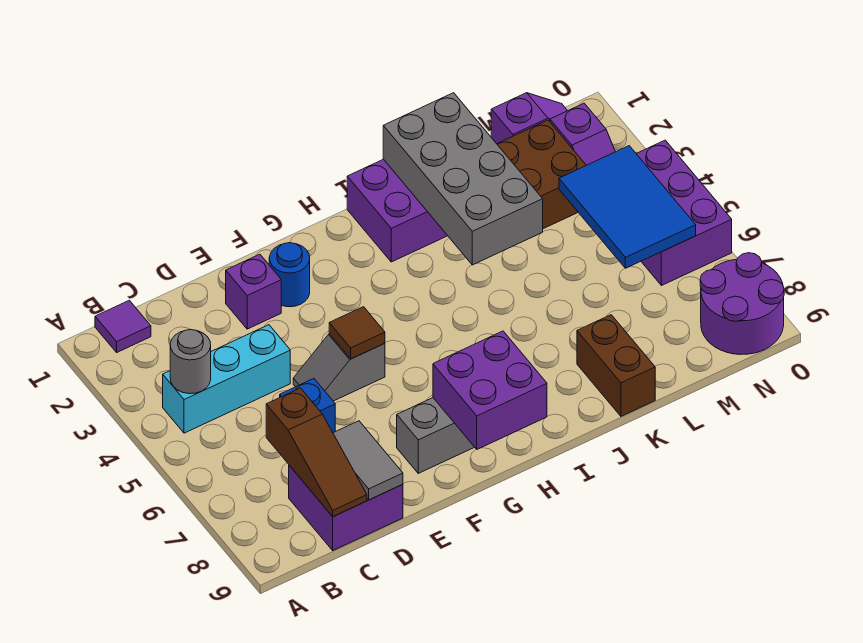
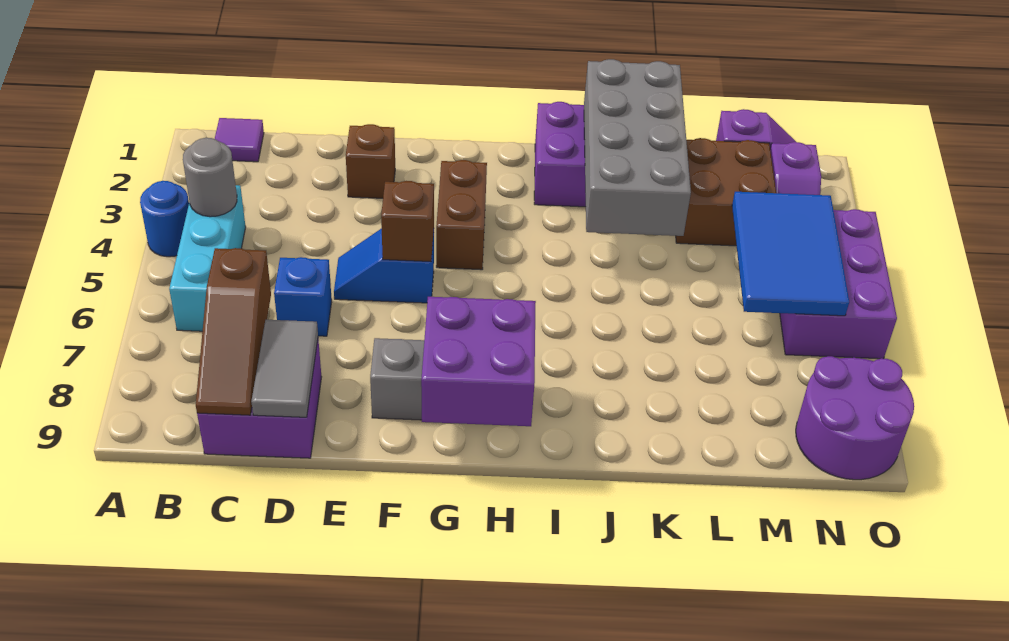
cyan brick B4:D4 level 1 -> cyan brick B4:B6 level 1
purple brick E2 level 1 -> brown brick E2 level 1
grey slope E5:F5 level 1 top F -> blue slope E5:F5 level 1 top F
blue round brick F2 level 1 -> blue round brick A4 level 1
brown tile F5 level 2 -> brown brick F5 level 2
brown brick K8:K9 level 1 -> brown brick G3:G4 level 1

